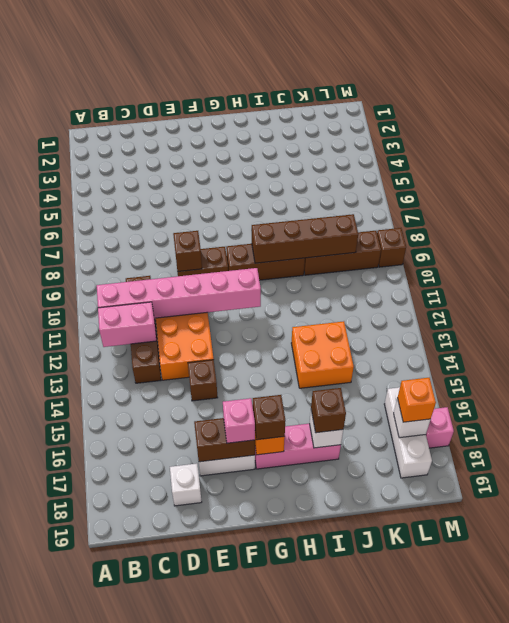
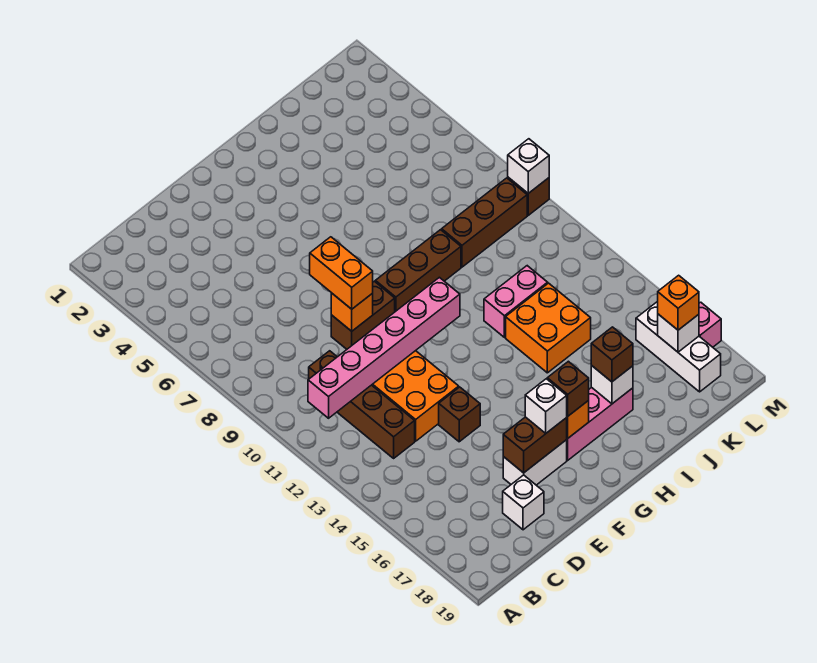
pink brick B12:C12 level 2 -> pink brick I12:J12 level 1
none -> orange brick E8:E9 level 3
brown brick E9 level 2 -> orange brick E9 level 2
pink brick F17 level 3 -> white brick F17 level 3
brown brick H9:K9 level 2 -> none
none -> white brick M9 level 2

